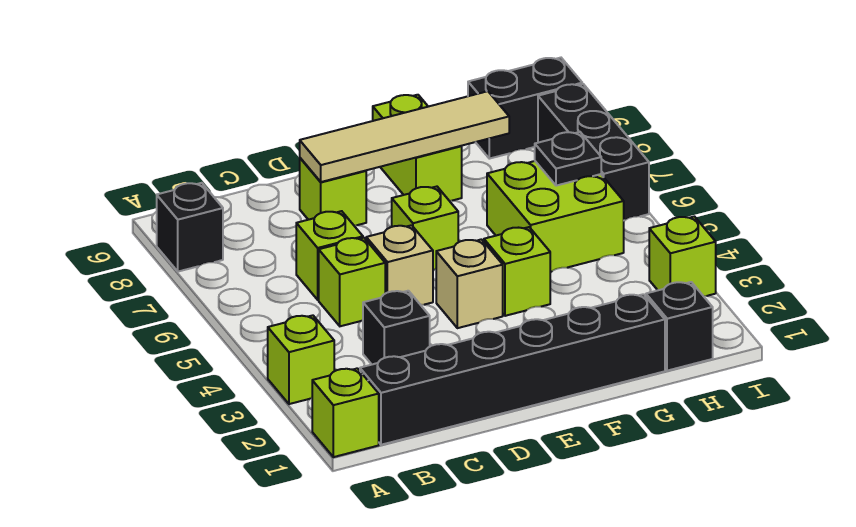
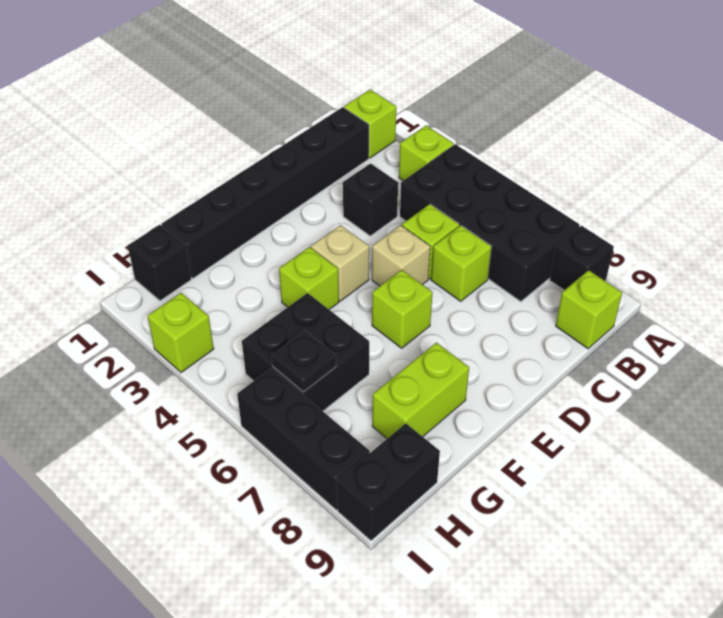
none -> black brick A4:B7 level 1
lime brick D8 level 1 -> lime brick B9 level 1
tan tile D8:G8 level 2 -> none
lime brick F8:F9 level 1 -> lime brick F8:G8 level 1
lime brick G5:H6 level 1 -> black brick G5:H6 level 1

